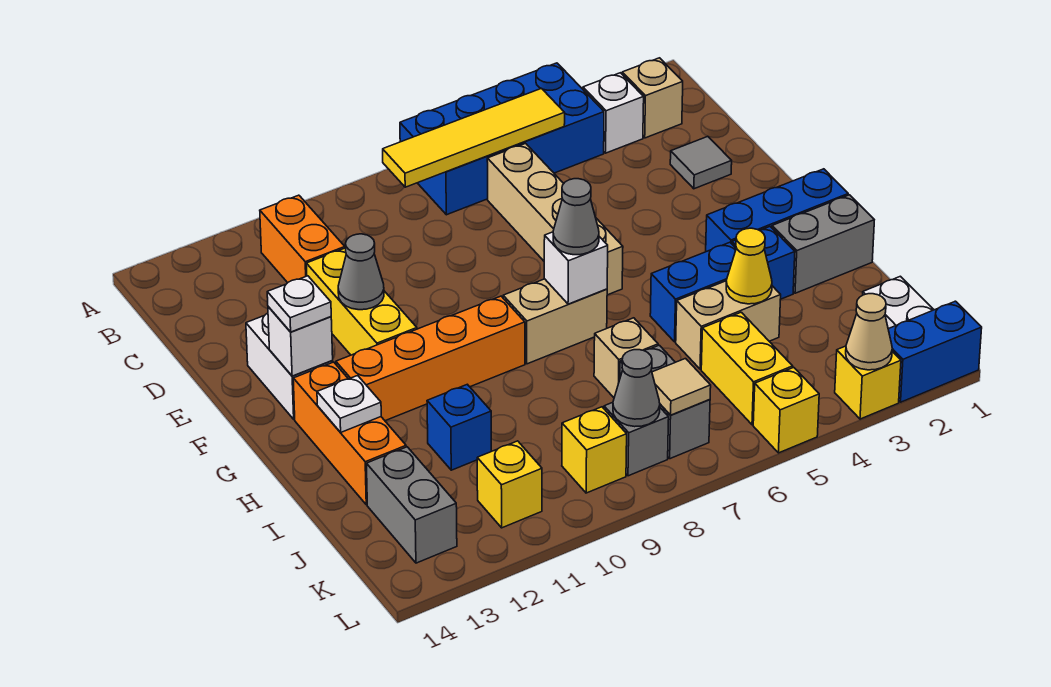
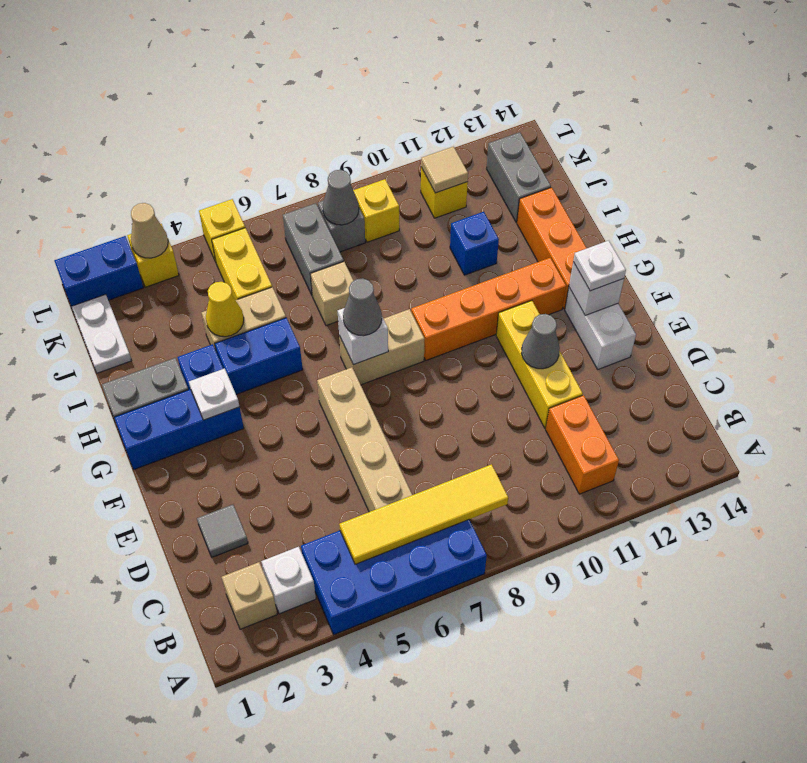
white plate H13 level 2 -> white plate G3 level 2
tan tile K7 level 2 -> tan tile K11 level 2

